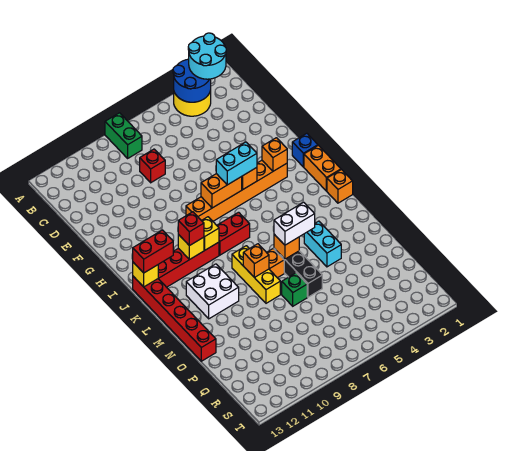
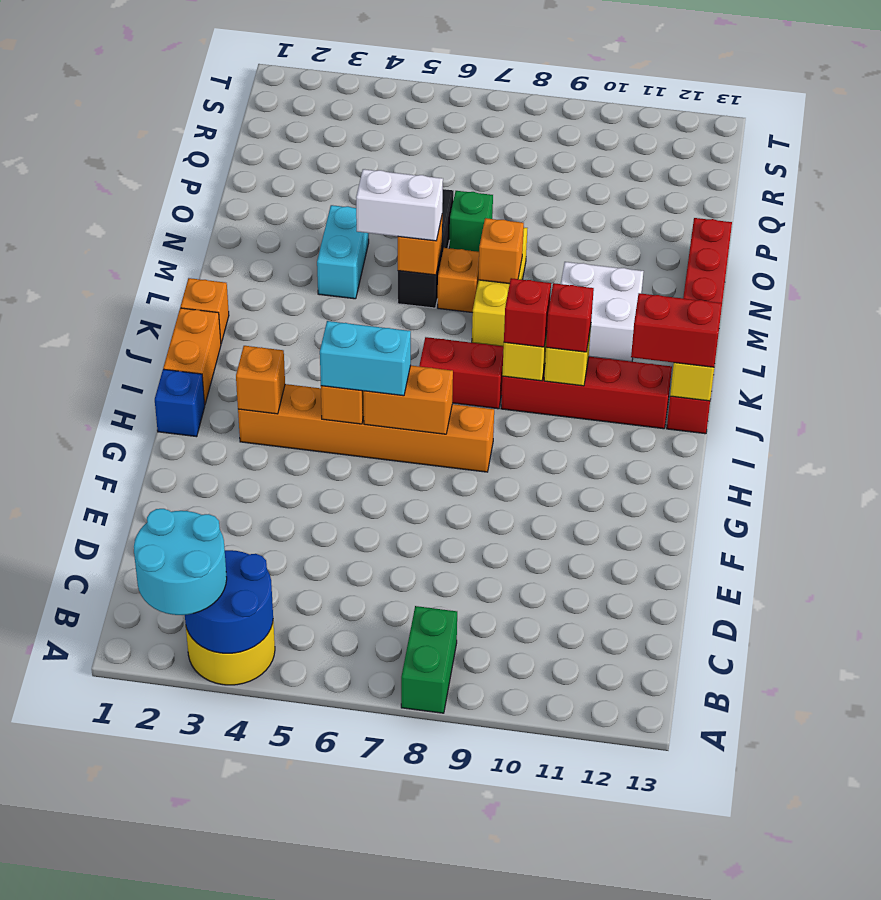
red brick D8 level 1 -> red brick J9 level 3

